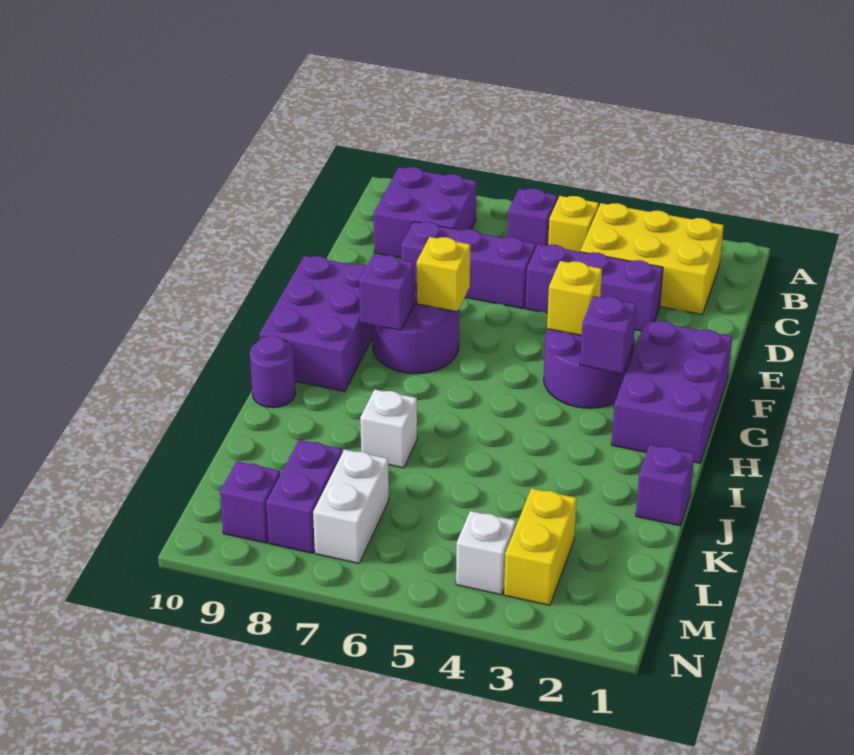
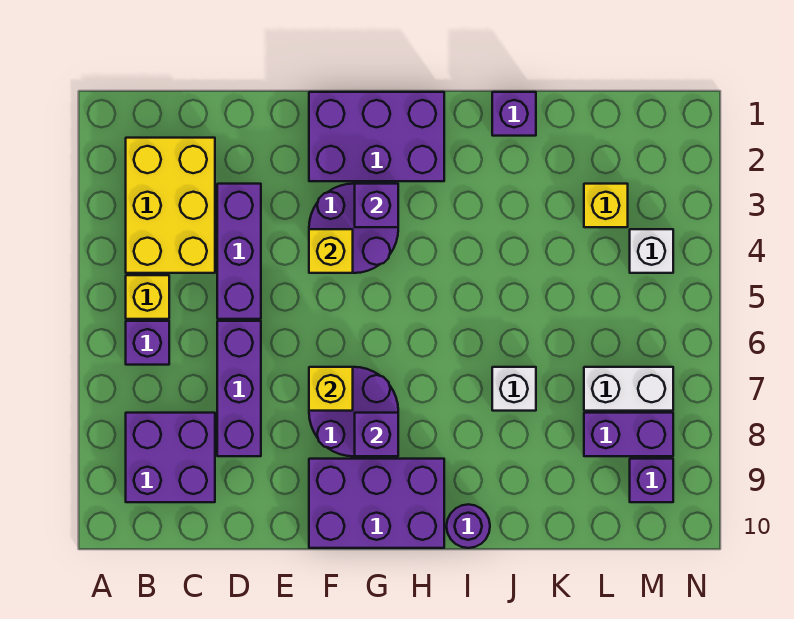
yellow brick L3:M3 level 1 -> yellow brick L3 level 1

